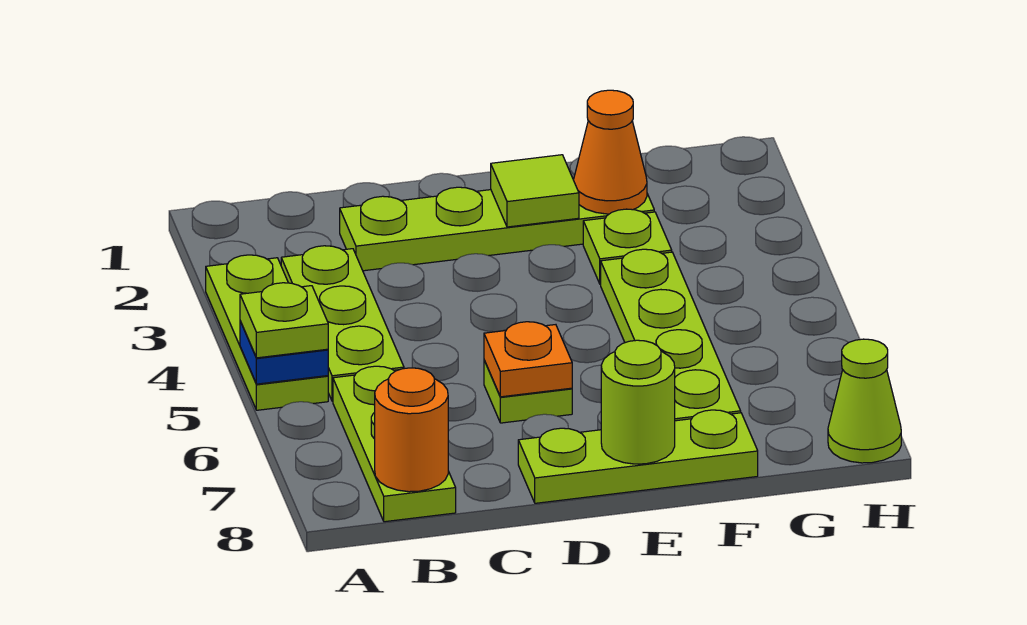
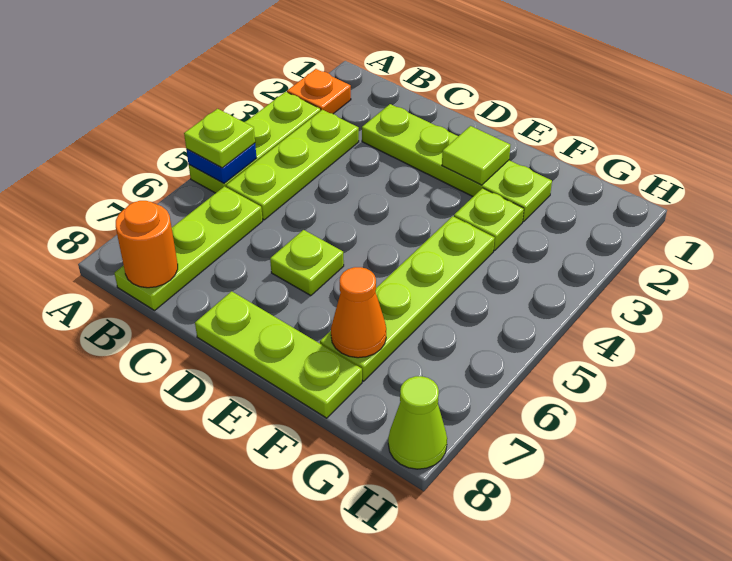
orange plate D6 level 2 -> orange plate A2 level 1
lime round brick E8 level 2 -> none
orange cone F2 level 2 -> orange cone F7 level 2

